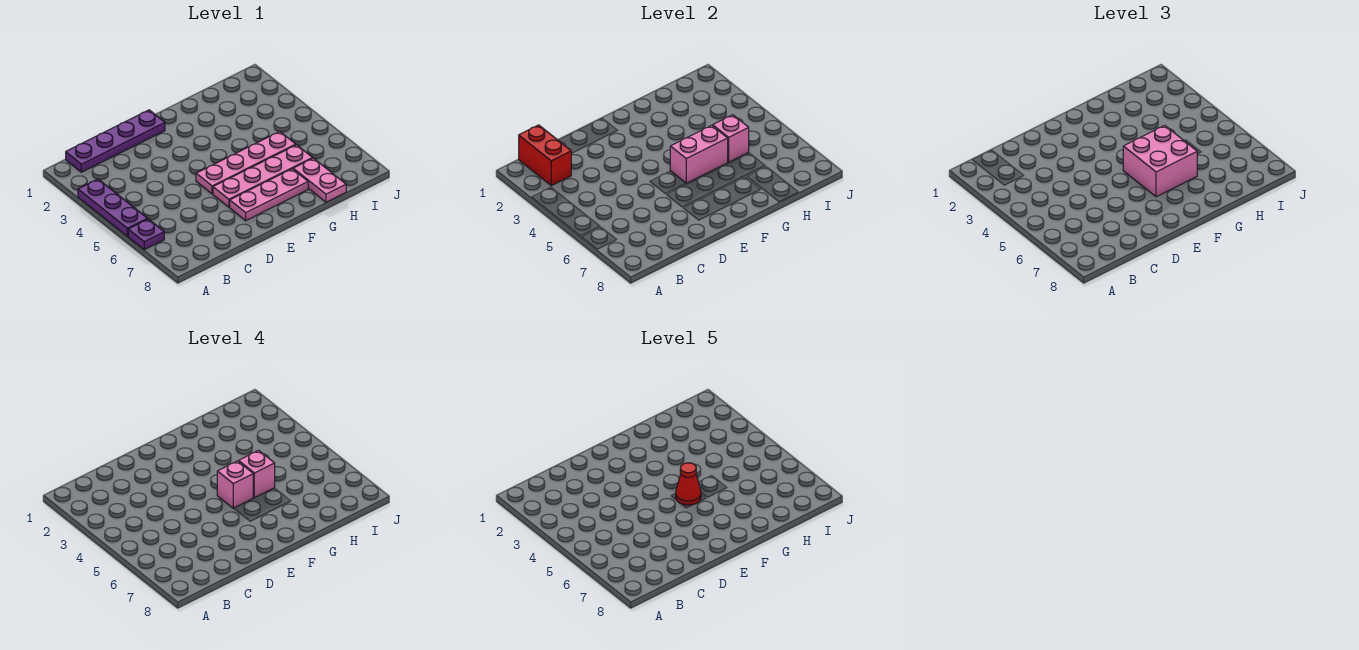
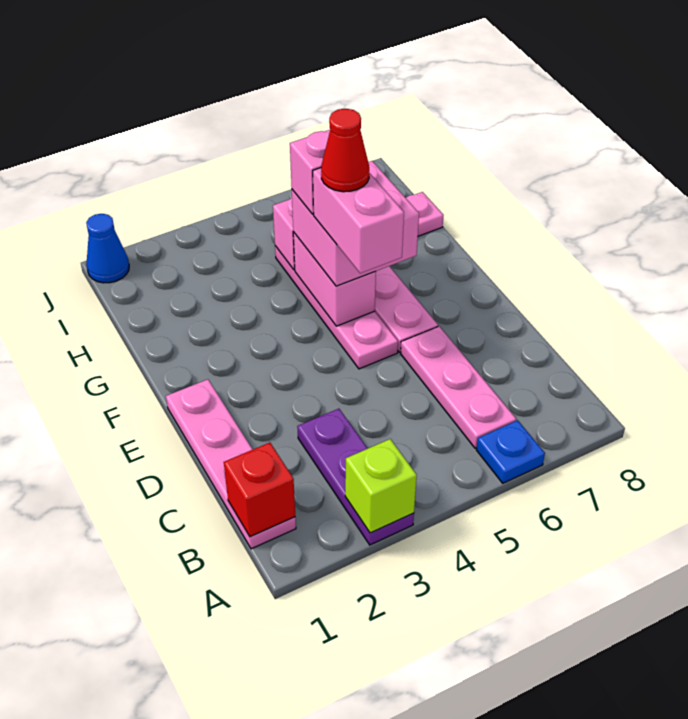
purple plate A3:A5 level 1 -> purple plate A3:C3 level 1
none -> lime brick A3 level 2
purple plate A6 level 1 -> blue plate A6 level 1
purple plate B1:E1 level 1 -> pink plate B1:E1 level 1
red brick B1:B2 level 2 -> red brick B1 level 2
pink plate E7:G7 level 1 -> pink plate B6:D6 level 1
pink brick F5 level 4 -> pink brick E5:F5 level 4
none -> blue cone J1 level 1

